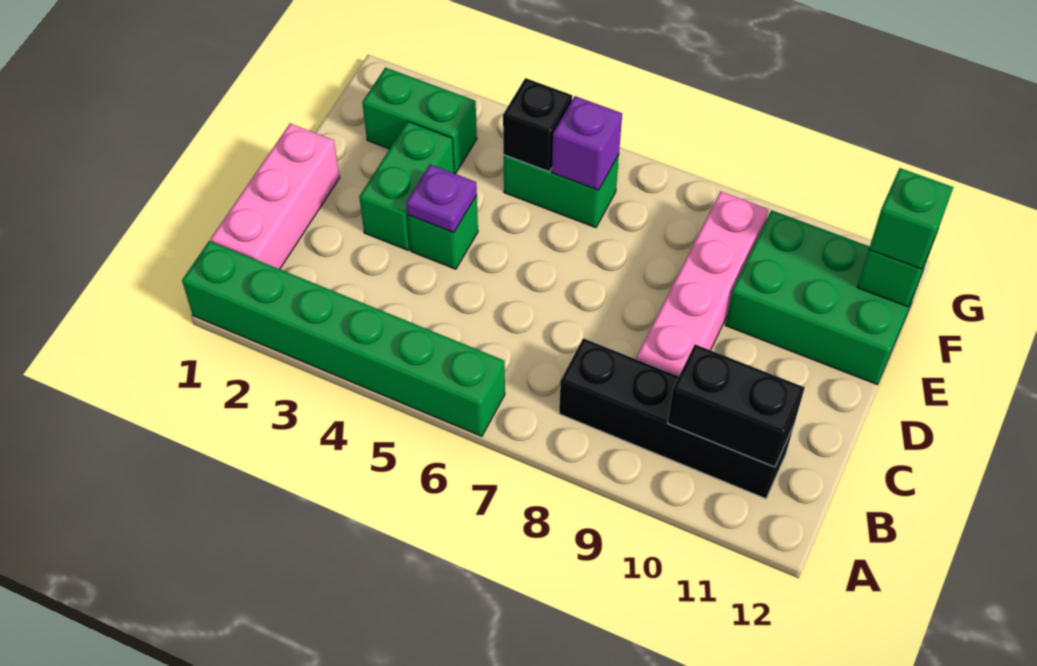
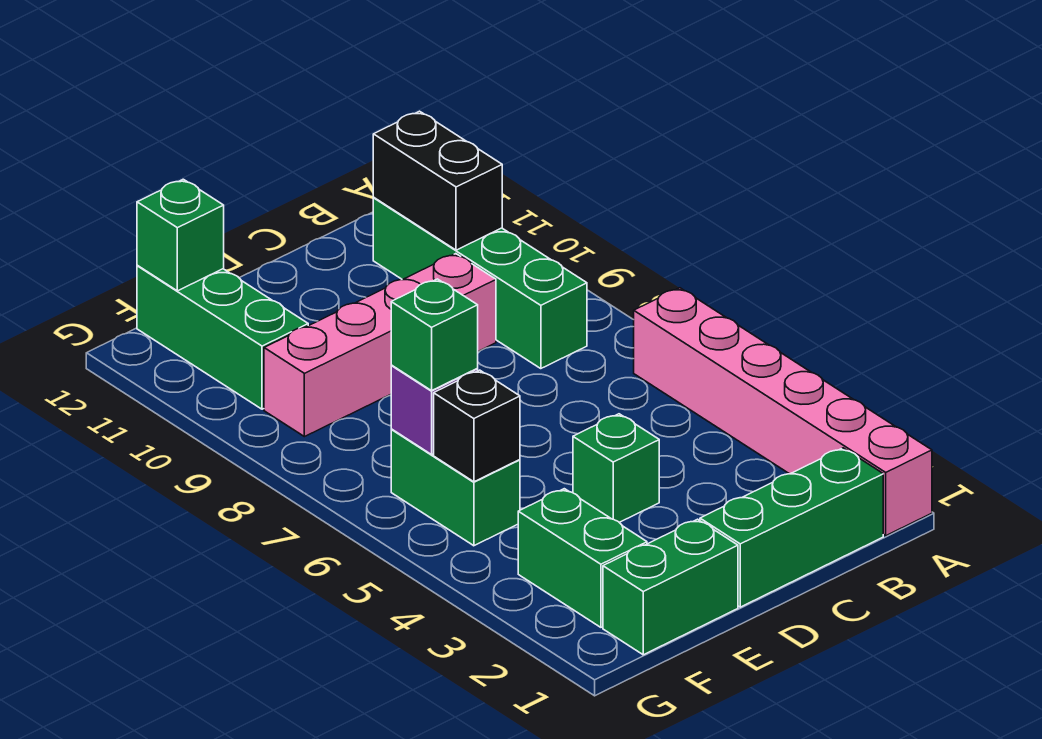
green brick A1:A6 level 1 -> pink brick A1:A6 level 1
pink brick B1:D1 level 1 -> green brick B1:D1 level 1
black brick B8:B11 level 1 -> green brick B8:B11 level 1
green brick D3:E3 level 1 -> green brick E1:F1 level 1
purple plate D4 level 2 -> none
green brick E10:F12 level 1 -> green brick F10:F12 level 1
green brick F12 level 3 -> green brick F6 level 3

